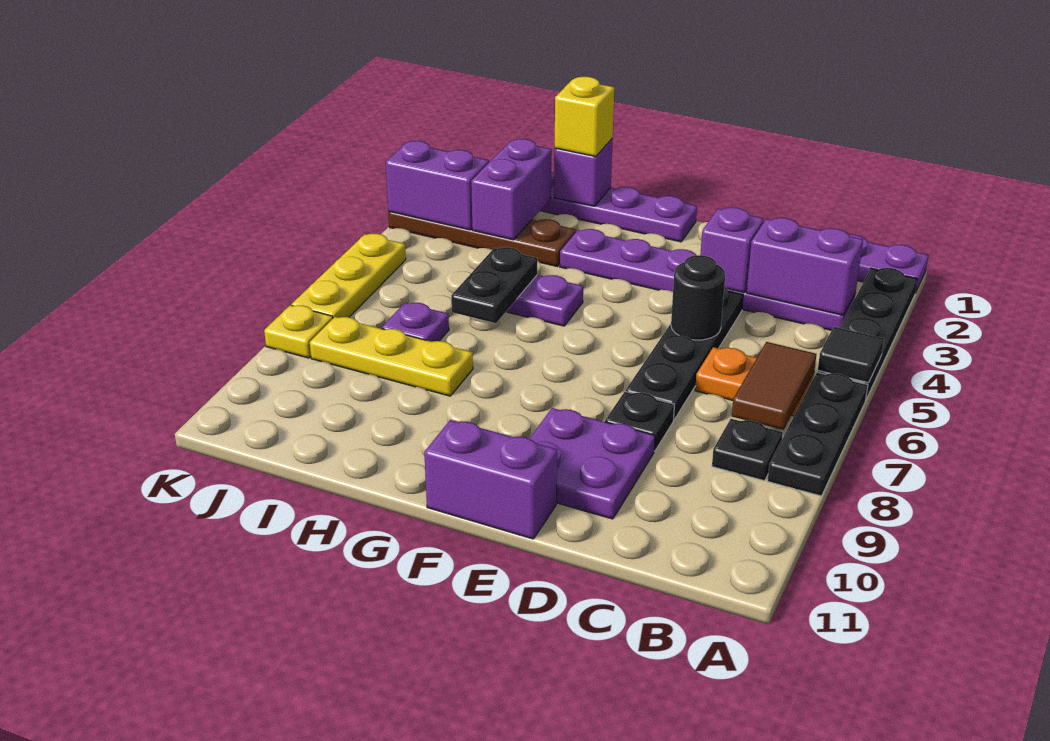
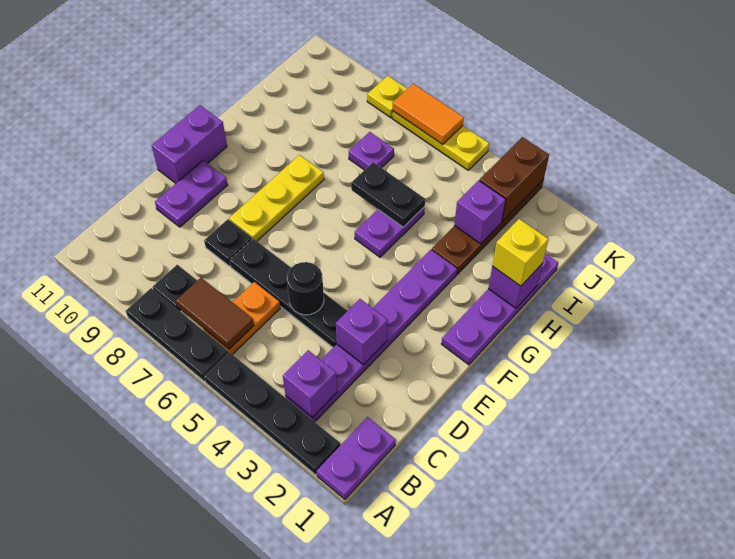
black tile A5 level 2 -> none
purple brick B3:C3 level 2 -> purple brick B3 level 2
purple plate D9:E10 level 1 -> purple plate D10:E10 level 1
yellow plate H8:J8 level 1 -> yellow plate E8:G8 level 1
purple brick I2:I3 level 2 -> purple brick I3 level 2
purple brick J3:K3 level 2 -> brown brick J3:K3 level 2
none -> orange tile K6:K7 level 2

